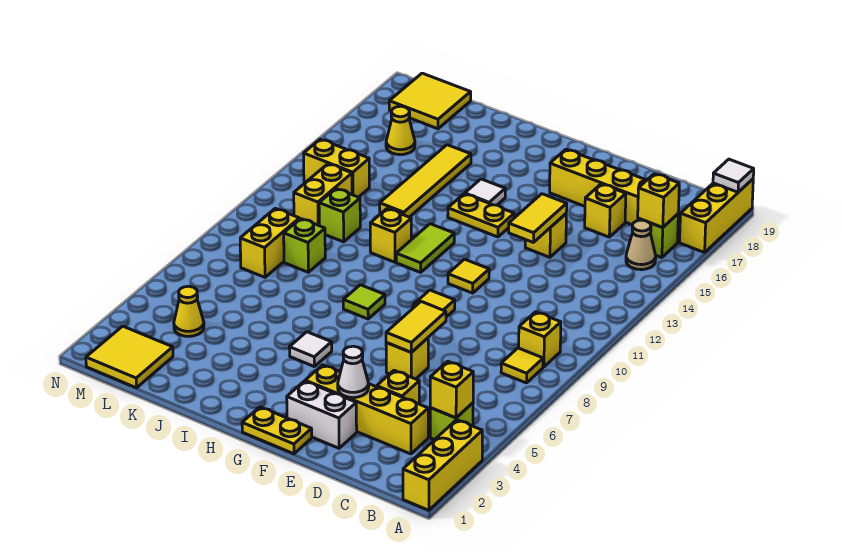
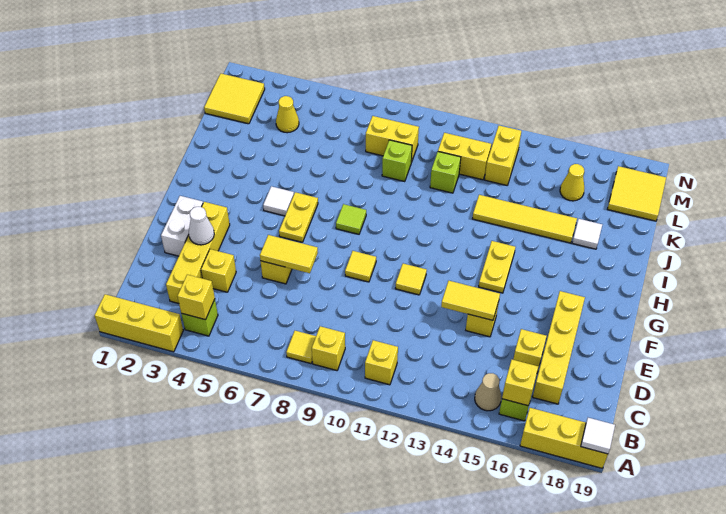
yellow plate F1:G1 level 1 -> yellow plate G6:H6 level 1
lime tile H11:H12 level 1 -> none
white tile H15 level 1 -> white tile J17 level 1
yellow brick I11 level 1 -> yellow brick B11 level 1

